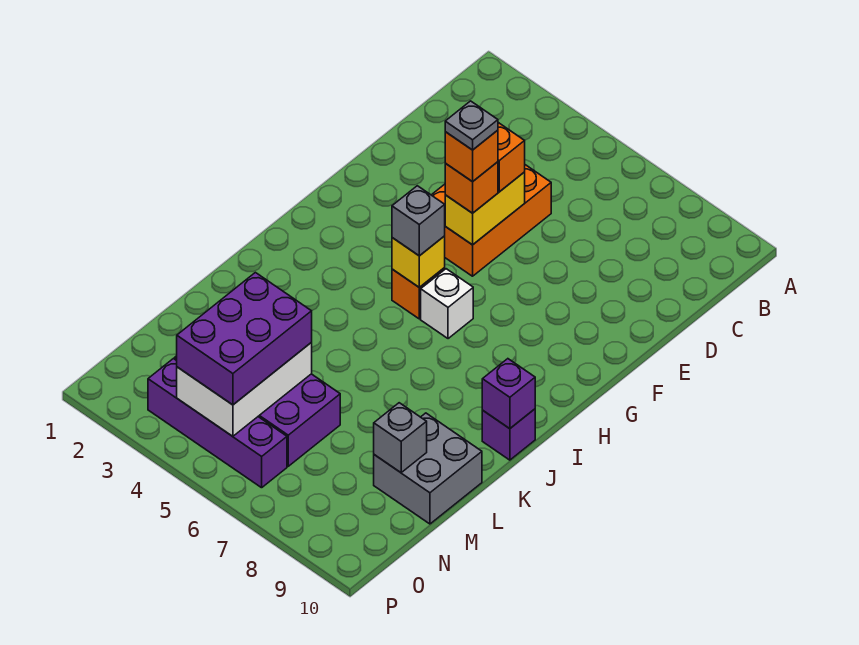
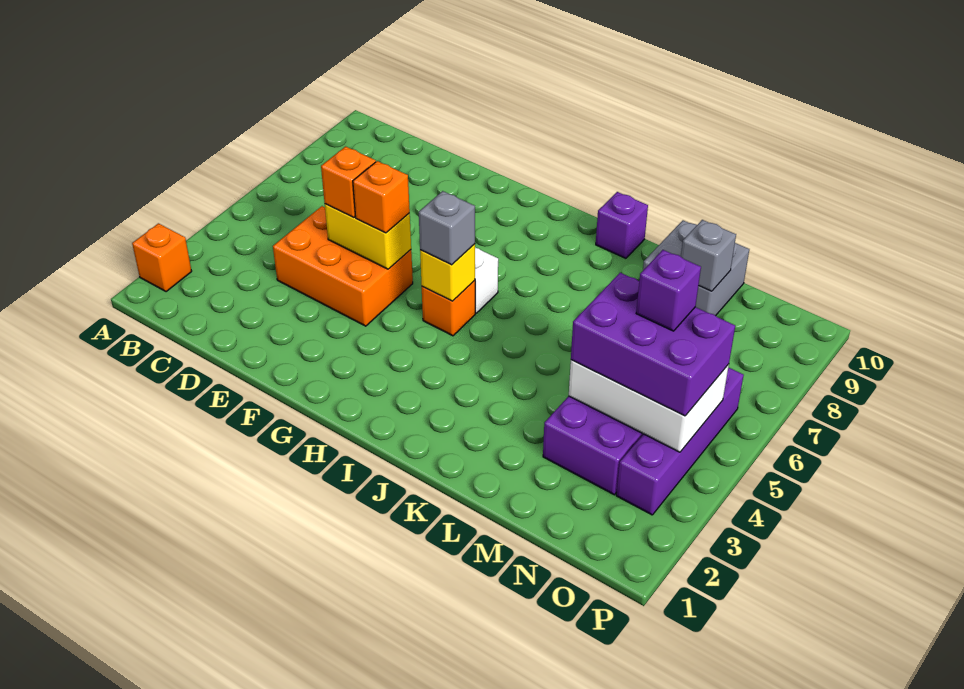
orange brick F5 level 4 -> orange brick A2 level 1
grey plate F5 level 5 -> none
purple brick J10 level 2 -> purple brick N5 level 4

